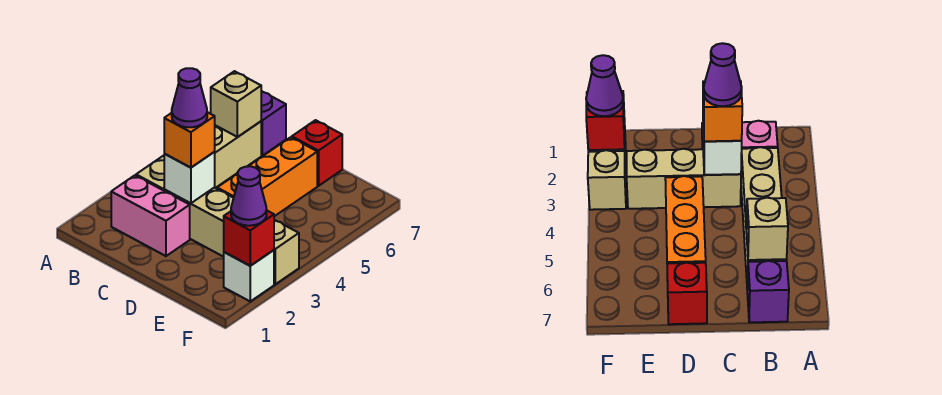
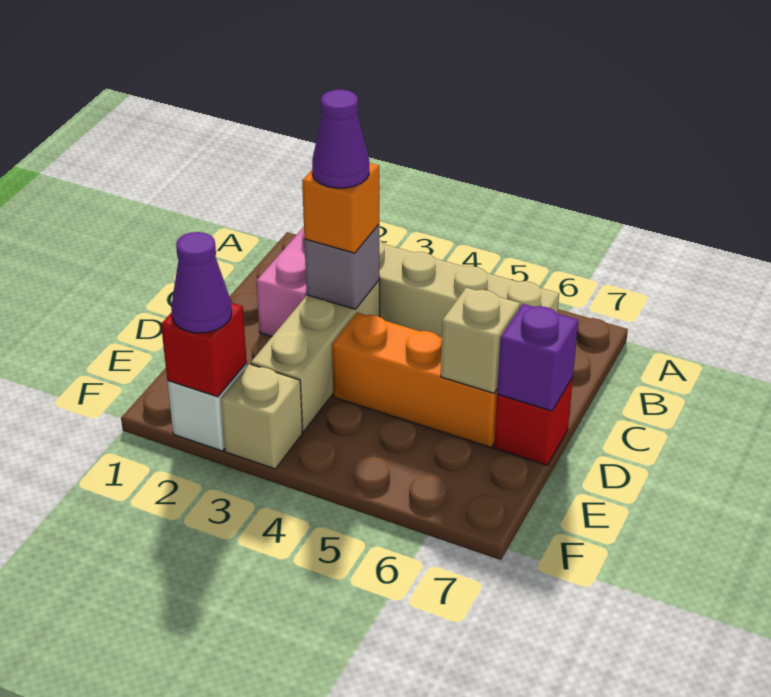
tan brick B6 level 2 -> tan brick D6 level 2
purple brick B7 level 1 -> purple brick D7 level 2
white brick C3 level 2 -> grey brick C3 level 2

